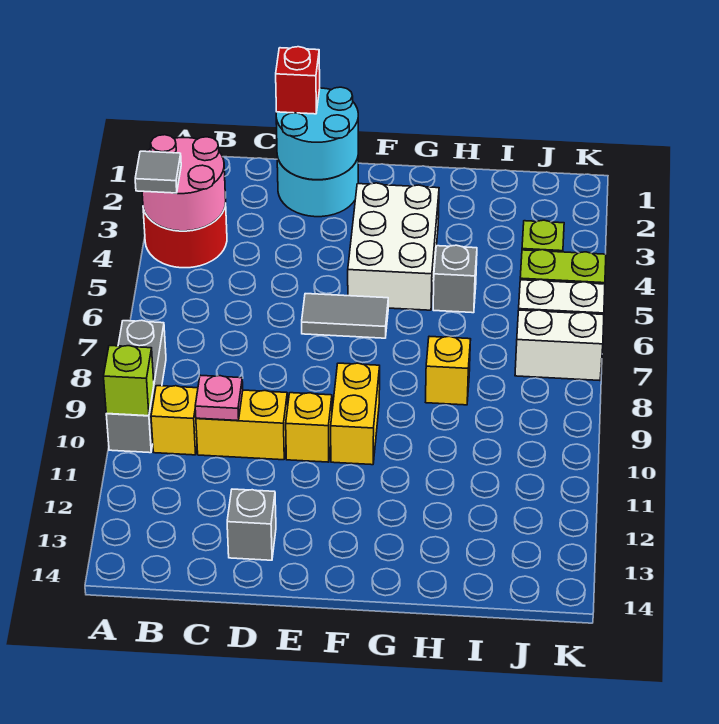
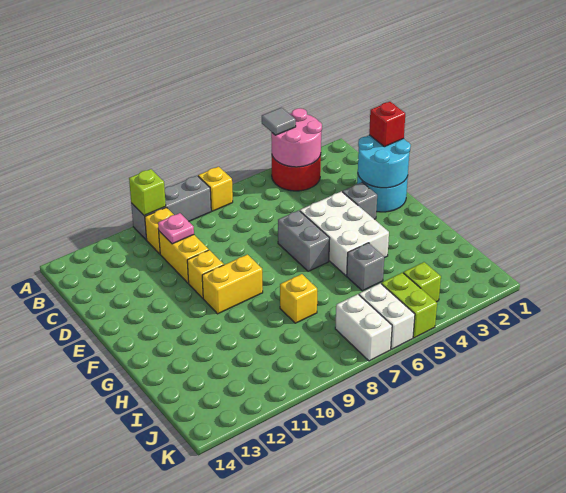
none -> yellow brick A7 level 1
grey brick D13 level 1 -> grey brick E3 level 1
grey tile E6:F6 level 1 -> grey brick E6:F6 level 1
white brick F3:G5 level 1 -> white brick E4:G5 level 1

